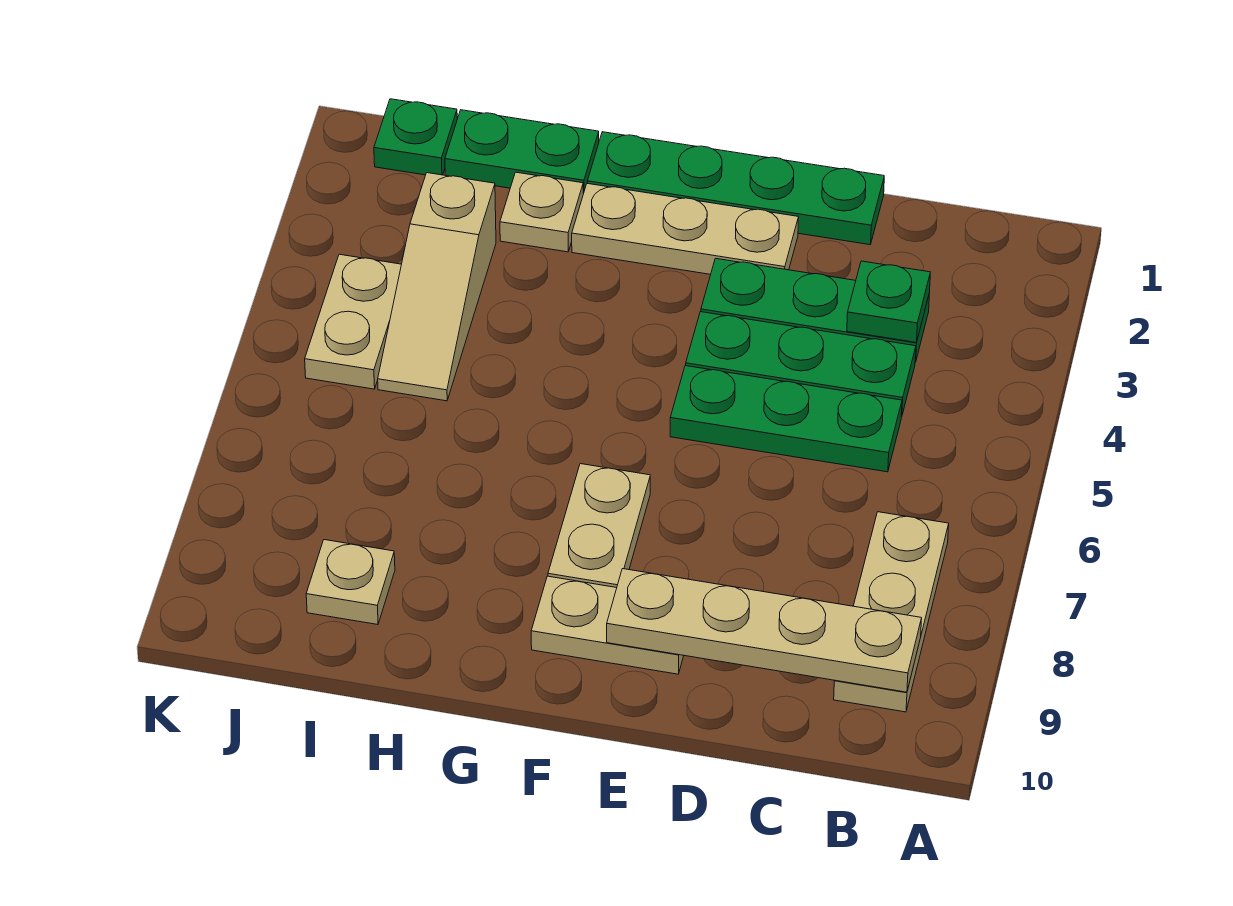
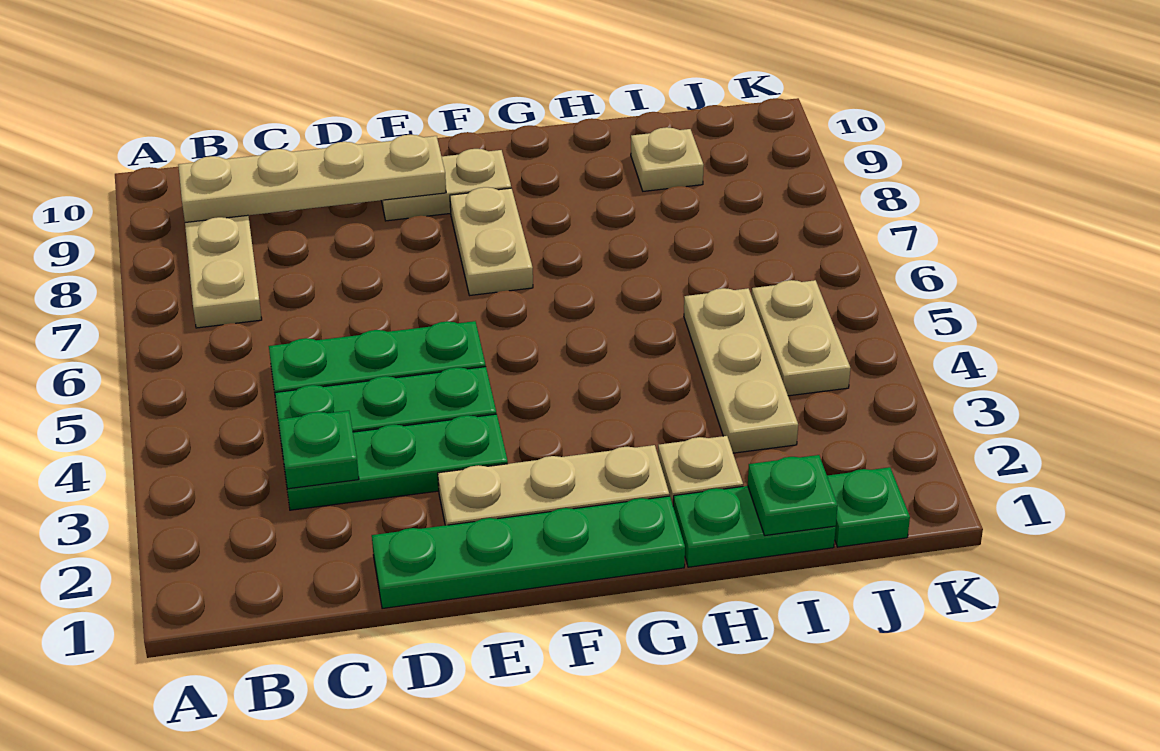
none -> green plate I1 level 2
tan slope I3:I5 level 1 top 3 -> tan plate I3:I5 level 1

